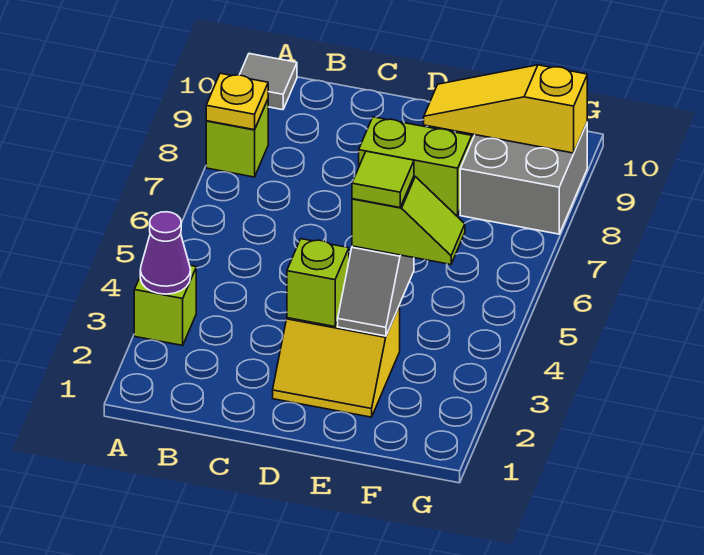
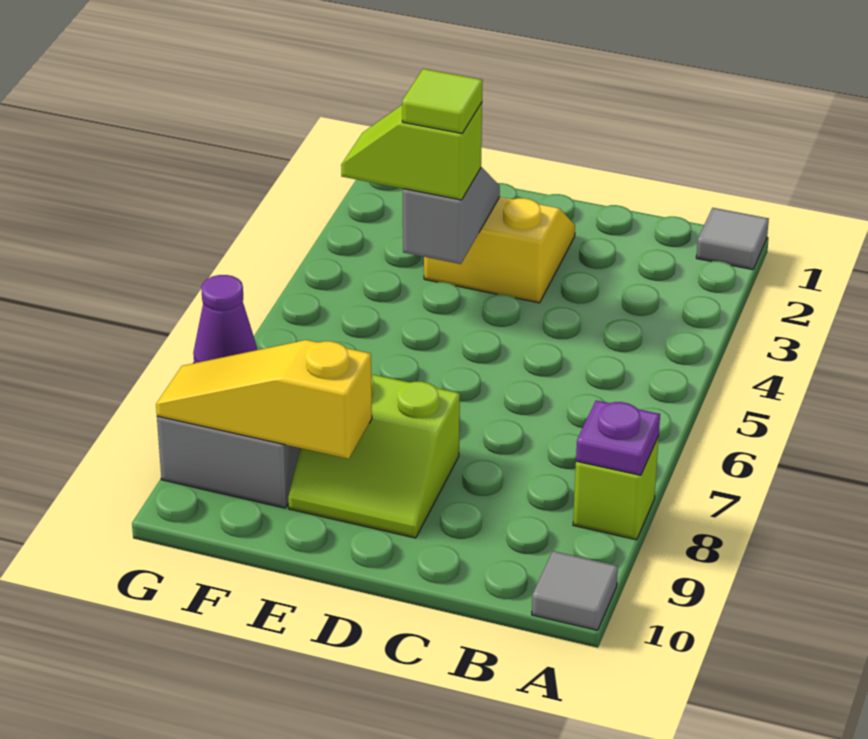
none -> grey tile A1 level 1
lime brick A3 level 1 -> none
purple cone A3 level 2 -> purple cone G8 level 2
yellow plate A8 level 2 -> purple plate A8 level 2
lime brick D3 level 2 -> none
yellow slope E9:G9 level 2 top G -> yellow slope E9:G9 level 2 top E

